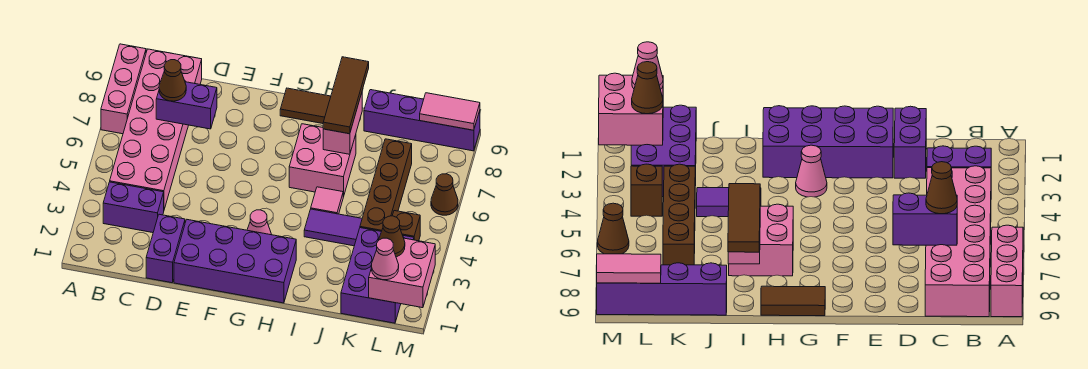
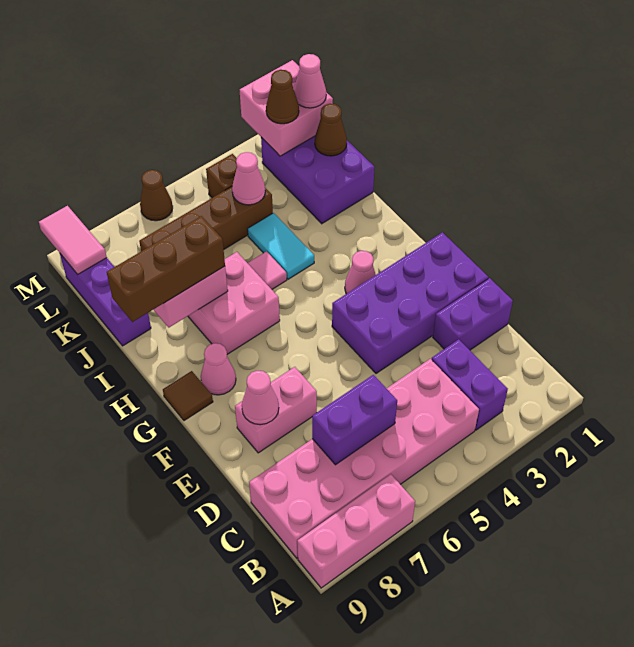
purple brick C7:D7 level 2 -> purple brick C6:C7 level 2
brown cone C7 level 3 -> brown cone K1 level 2
purple brick E1:H2 level 1 -> purple brick E1:F4 level 1
none -> pink brick E7:E8 level 1
none -> pink cone E8 level 2
none -> pink cone G8 level 1
brown tile G9:H9 level 1 -> brown tile G9 level 1
purple tile I4:J4 level 1 -> cyan tile I4:J4 level 1
brown tile I7:I9 level 3 -> brown brick I7:I9 level 3
purple brick J9:M9 level 1 -> purple brick J9:L9 level 1
purple brick K1:L3 level 1 -> purple brick J1:L2 level 1
none -> pink cone K4 level 2

